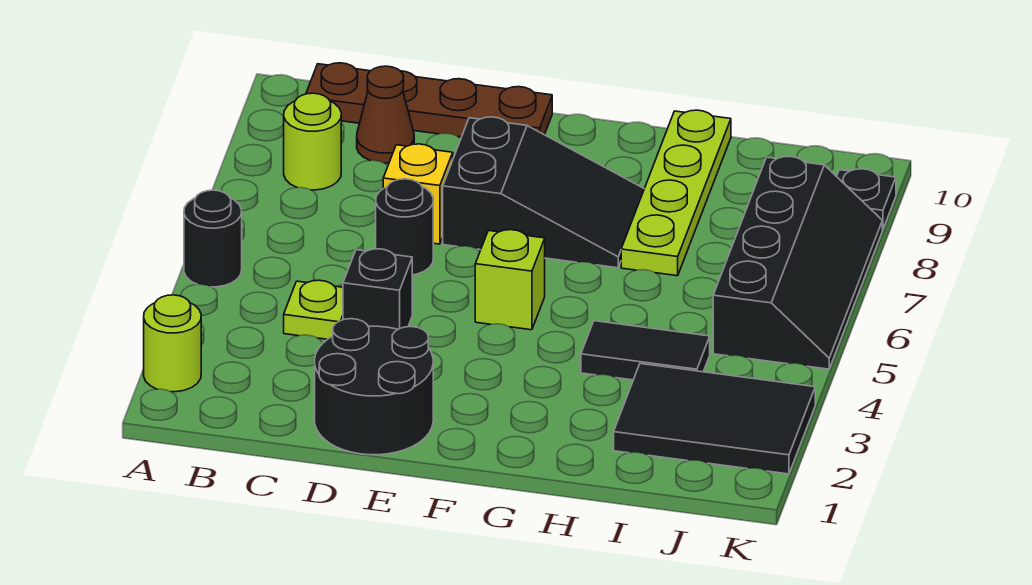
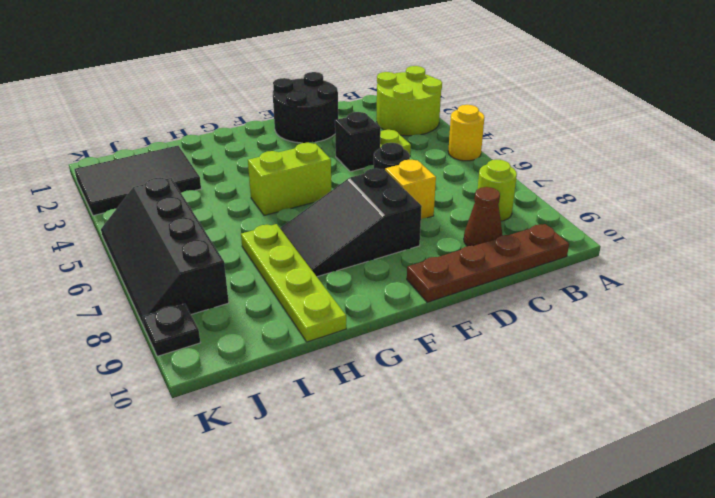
lime round brick A2 level 1 -> lime round brick A2:B3 level 1
black round brick A5 level 1 -> yellow round brick A5 level 1
lime brick F5 level 1 -> lime brick F5:G5 level 1
black tile H4:I4 level 1 -> none

